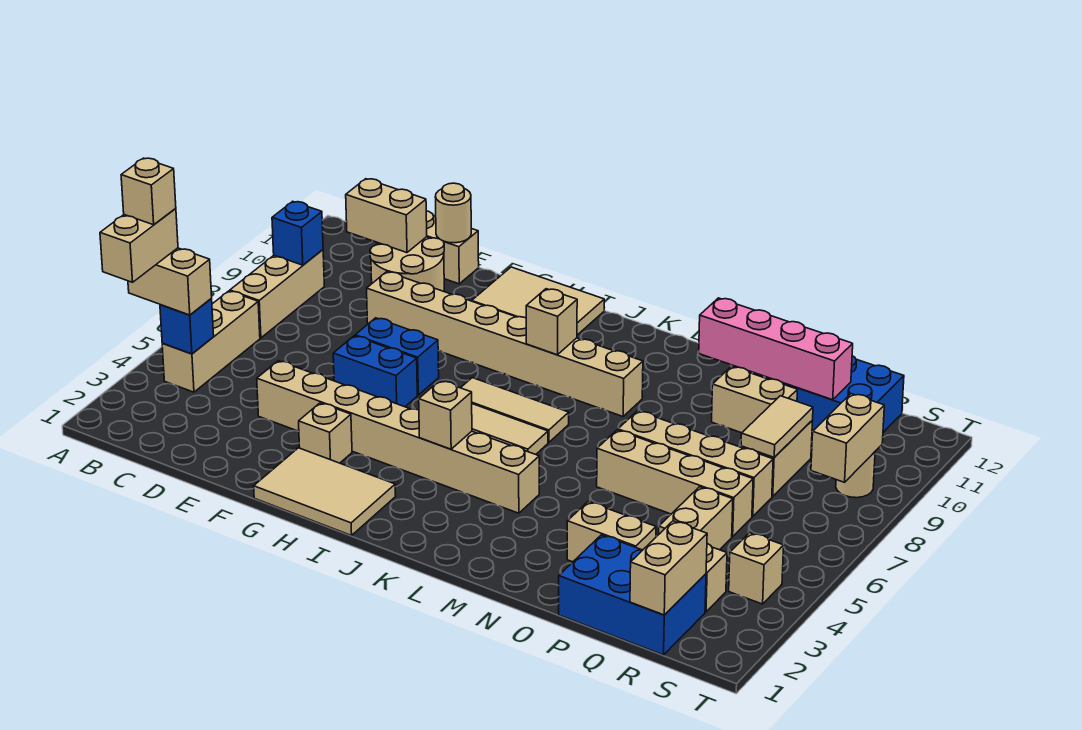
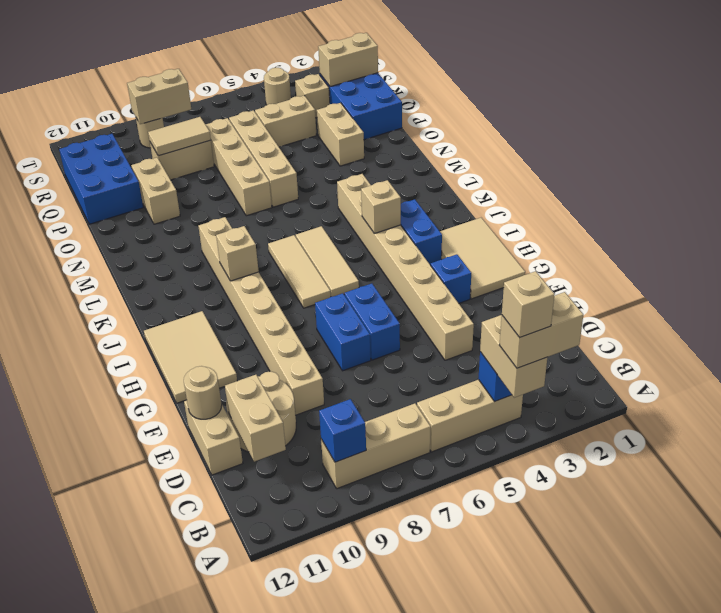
tan brick G3 level 1 -> blue brick G3 level 1
none -> blue brick I3:J3 level 1
pink brick N11:Q11 level 2 -> none
tan brick S4 level 1 -> tan round brick S4 level 1

